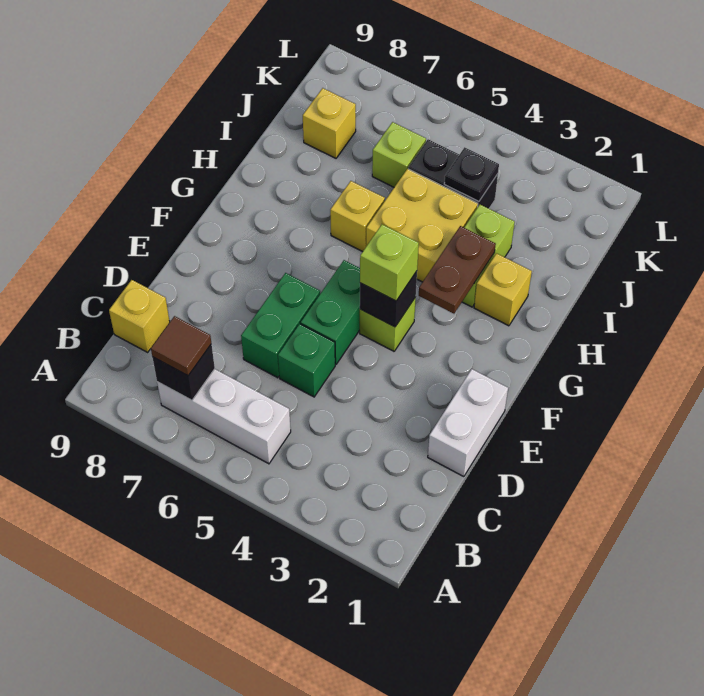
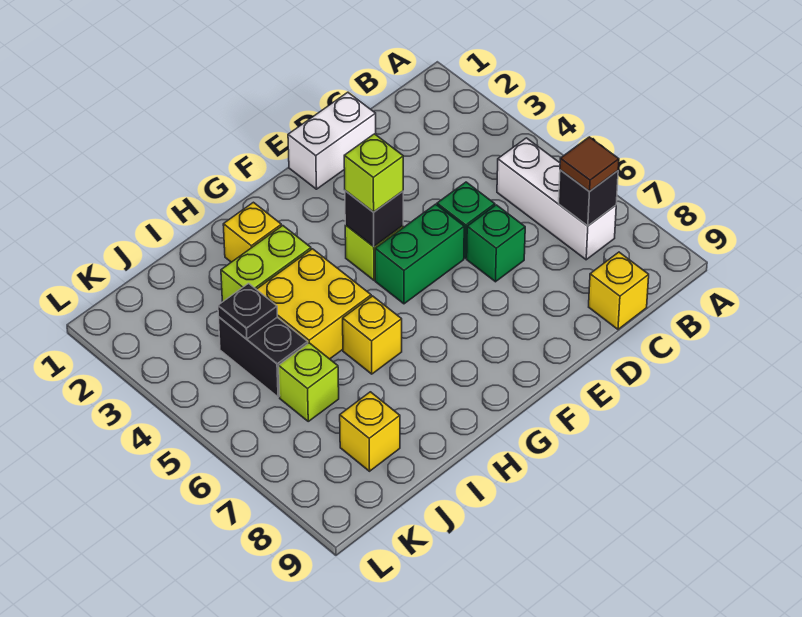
green brick D6:E6 level 1 -> green brick D6 level 1
brown plate G3:H3 level 2 -> none

